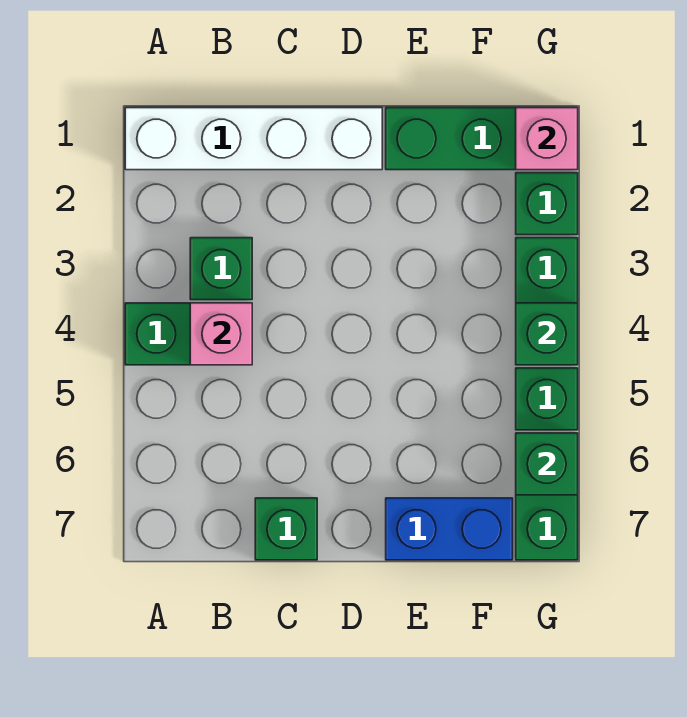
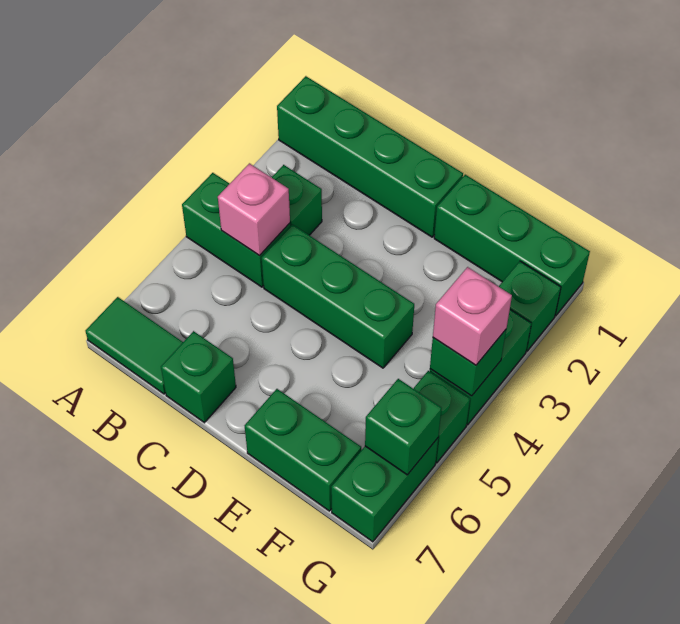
white brick A1:D1 level 1 -> green brick A1:D1 level 1
none -> green tile A7:B7 level 1
none -> green brick C4:E4 level 1
blue brick E7:F7 level 1 -> green brick E7:F7 level 1
pink brick G1 level 2 -> pink brick G4 level 3

